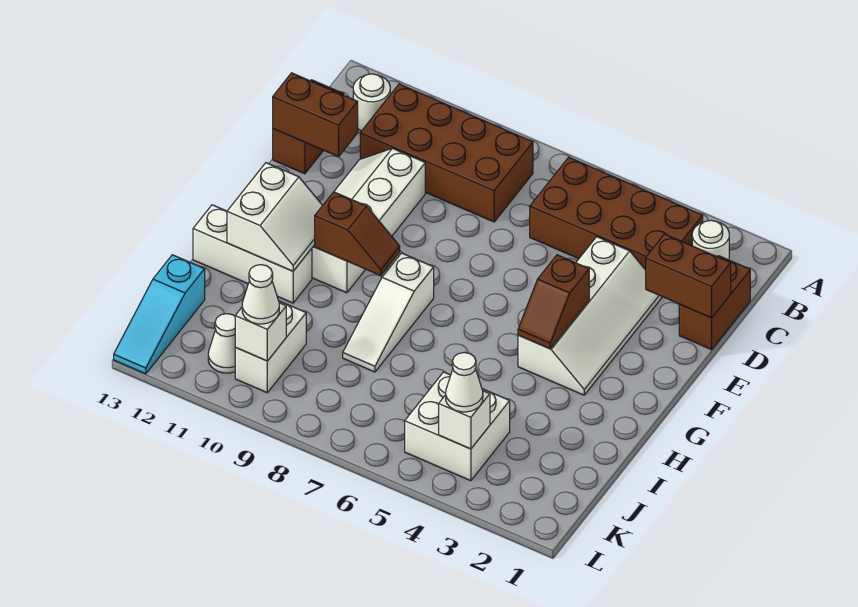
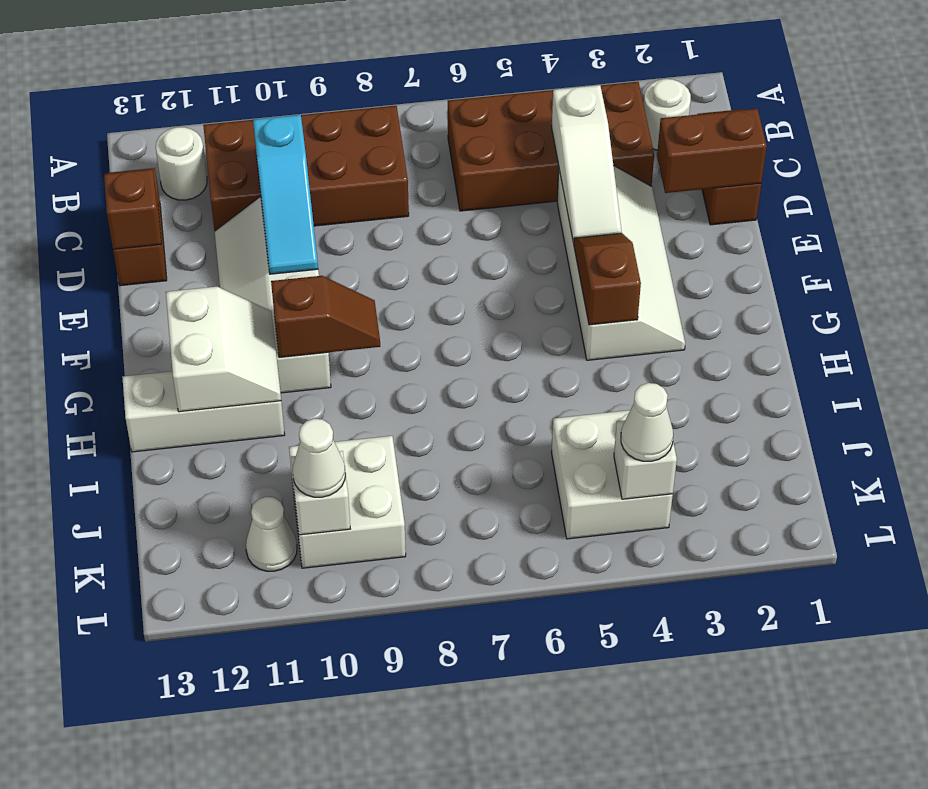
brown brick D12:D13 level 2 -> brown brick D13 level 2
brown slope F4:G4 level 2 top F -> brown slope F4:G4 level 2 top G
white slope G8:I8 level 1 top G -> white slope C4:E4 level 2 top C
white brick J10:K10 level 1 -> white brick J9:K10 level 1
cyan slope J13:L13 level 1 top J -> cyan slope C10:E10 level 2 top C

